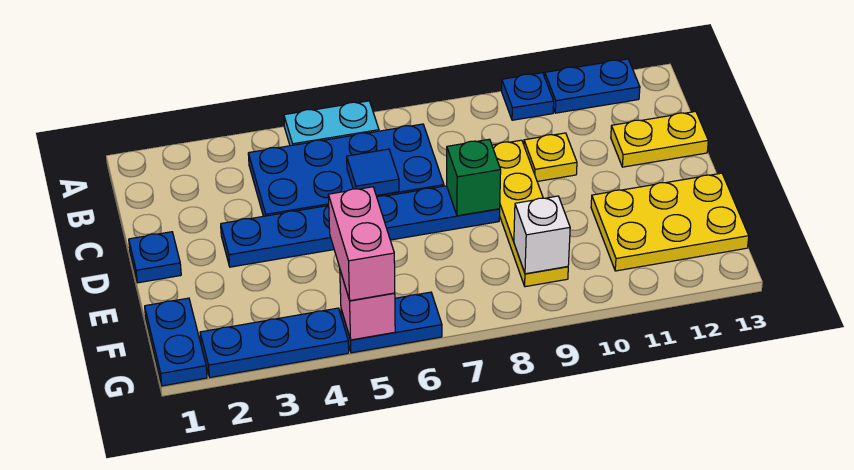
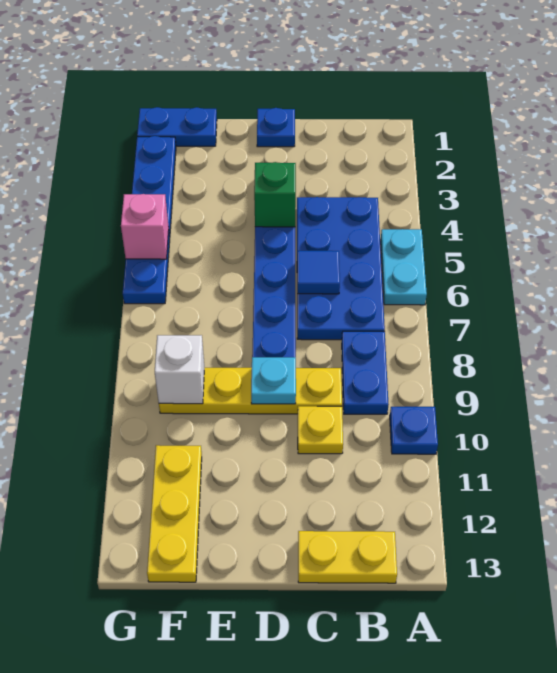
blue plate A11:A12 level 1 -> blue plate B8:B9 level 1
yellow plate C12:C13 level 1 -> yellow plate B13:C13 level 1
green brick D8 level 2 -> green brick D4 level 2
none -> cyan plate D9 level 2
yellow plate E11:F13 level 1 -> yellow plate F11:F13 level 1
pink brick F5:G5 level 3 -> none

